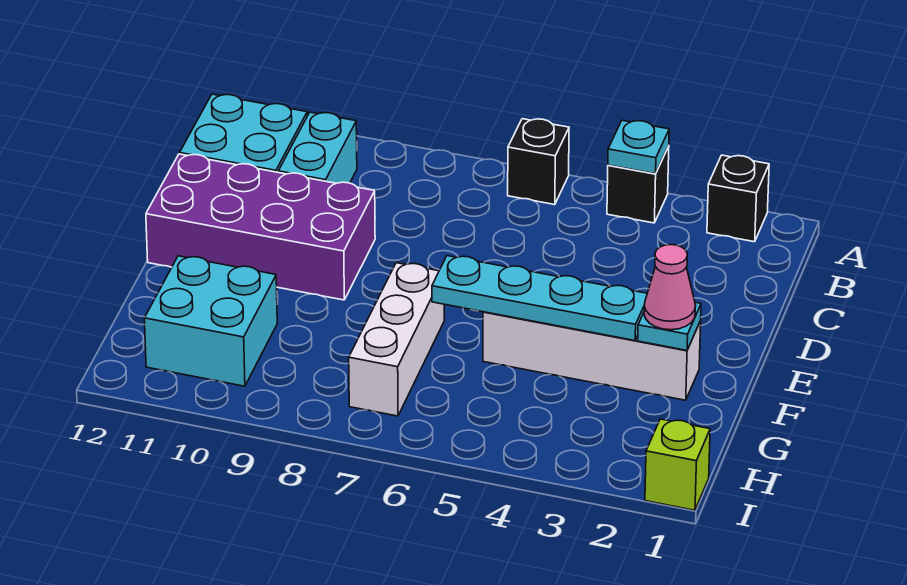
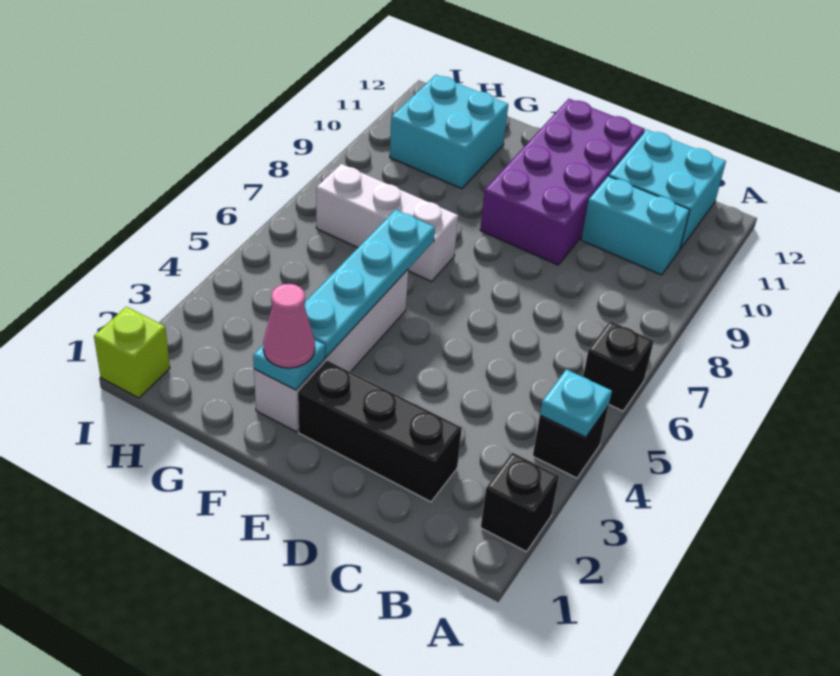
none -> black brick C2:E2 level 1

